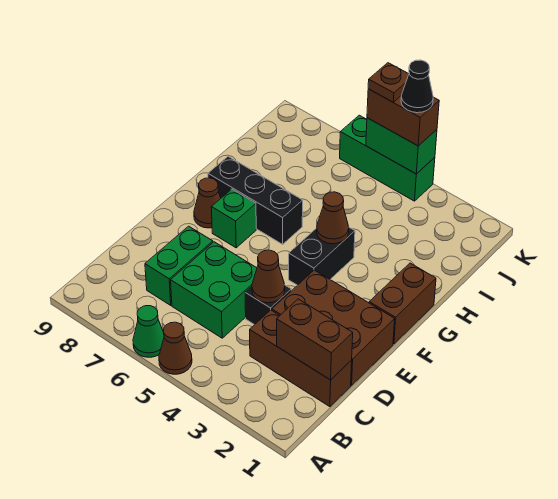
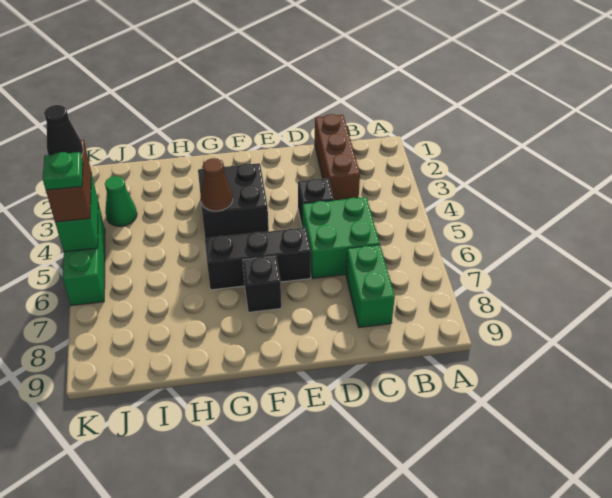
brown cone A5 level 1 -> none
green cone A6 level 1 -> green cone J3 level 1
brown brick C1:C2 level 2 -> none
green brick C7:D7 level 1 -> green brick C7:C8 level 1
brown brick D1:E3 level 1 -> none
brown cone D4 level 2 -> none
brown brick F1:G1 level 1 -> none
black brick F4:G4 level 1 -> black brick F3:G4 level 1
green brick F7 level 1 -> black brick F7 level 1
brown cone F8 level 1 -> none
black brick G6:G8 level 1 -> black brick E6:G6 level 1
brown plate K5 level 4 -> green plate K5 level 4

